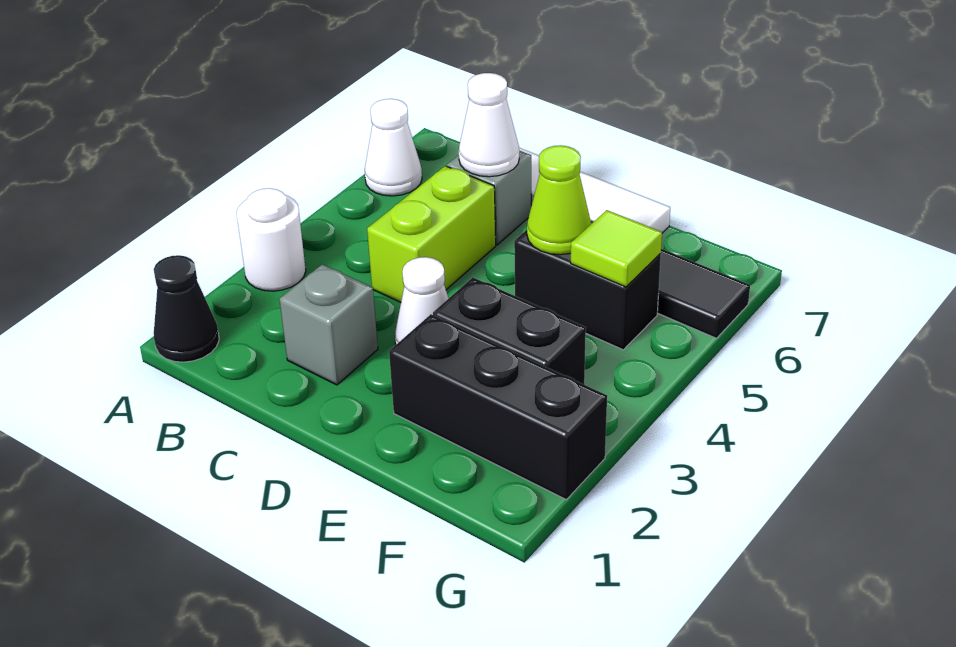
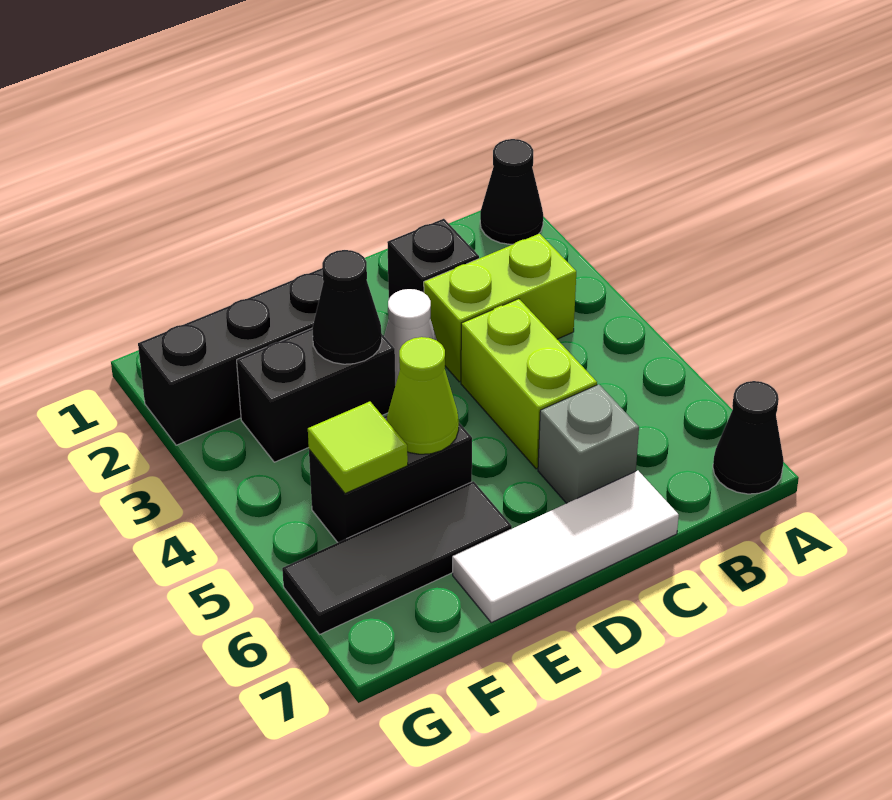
white round brick A3 level 1 -> none
white cone A6 level 1 -> none
none -> black cone A7 level 1
none -> lime brick B3:C3 level 1
grey brick C2 level 1 -> black brick C2 level 1
white cone C6 level 2 -> none
none -> black cone E3 level 2

